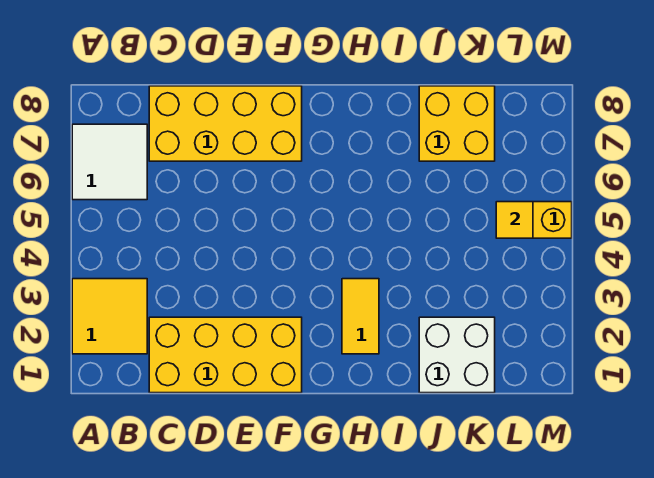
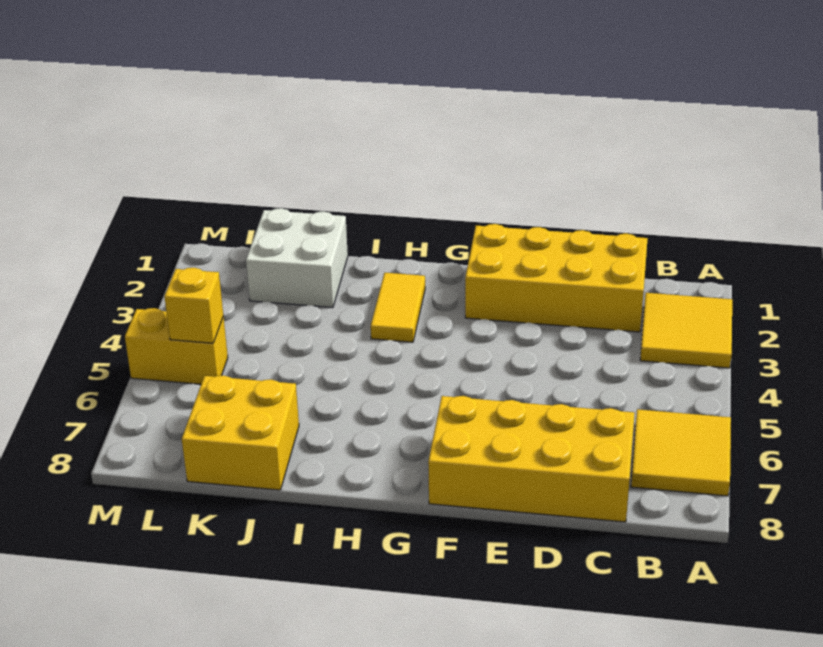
white tile A6:B7 level 1 -> yellow tile A6:B7 level 1
yellow tile L5 level 2 -> yellow brick L5 level 2

